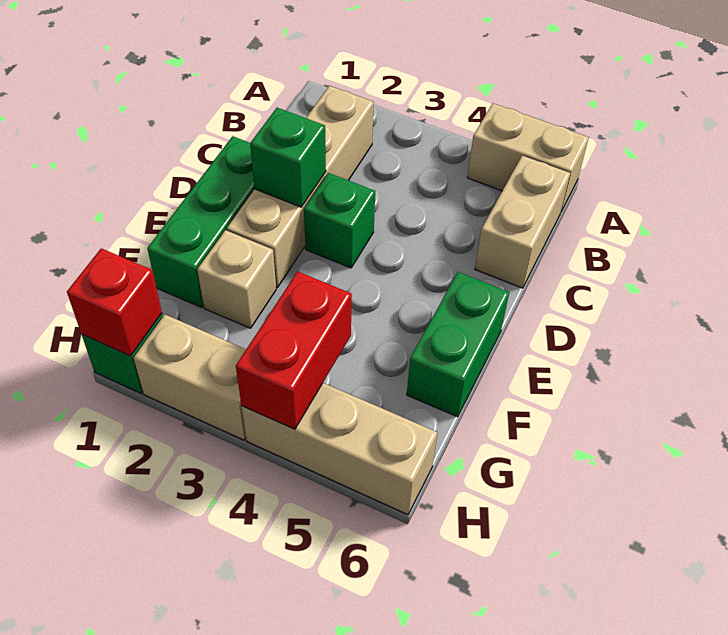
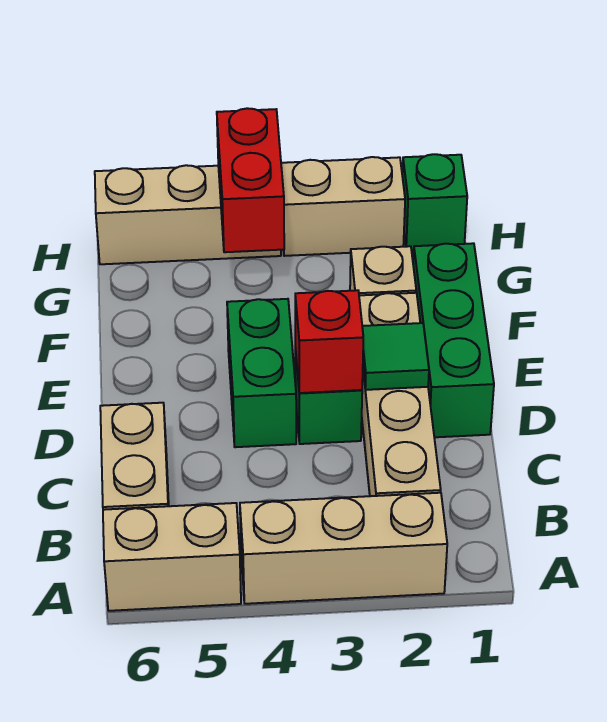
none -> tan brick A2:A4 level 1
green brick D2 level 2 -> green tile D2 level 2
green brick E6:F6 level 1 -> green brick D4:E4 level 1
red brick H1 level 2 -> red brick D3 level 2

